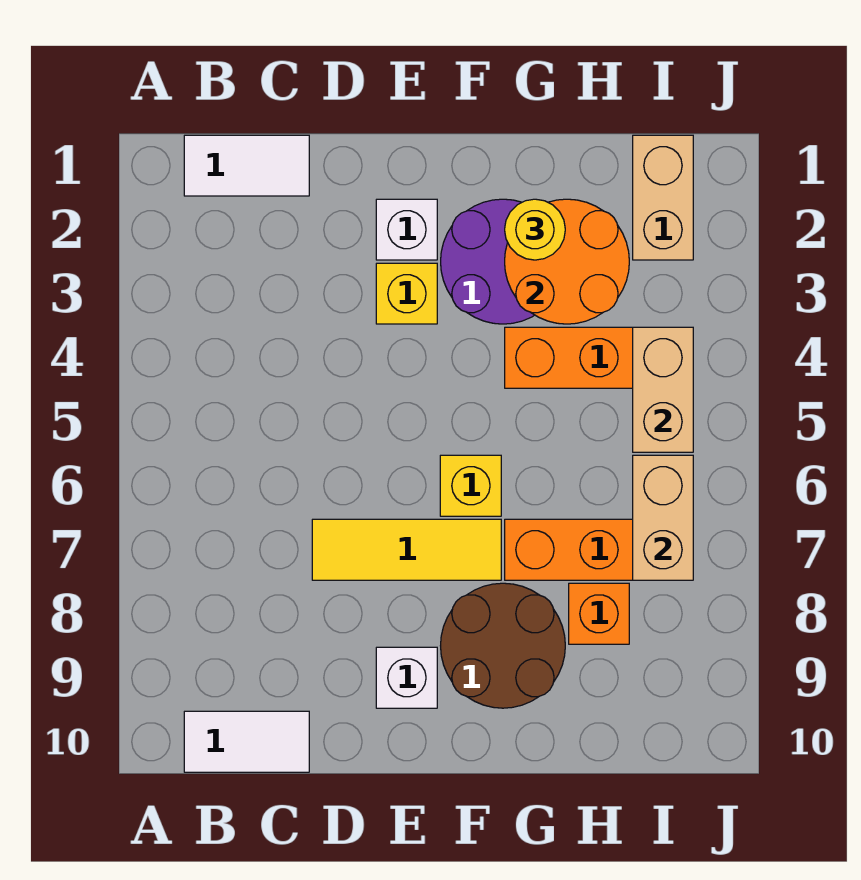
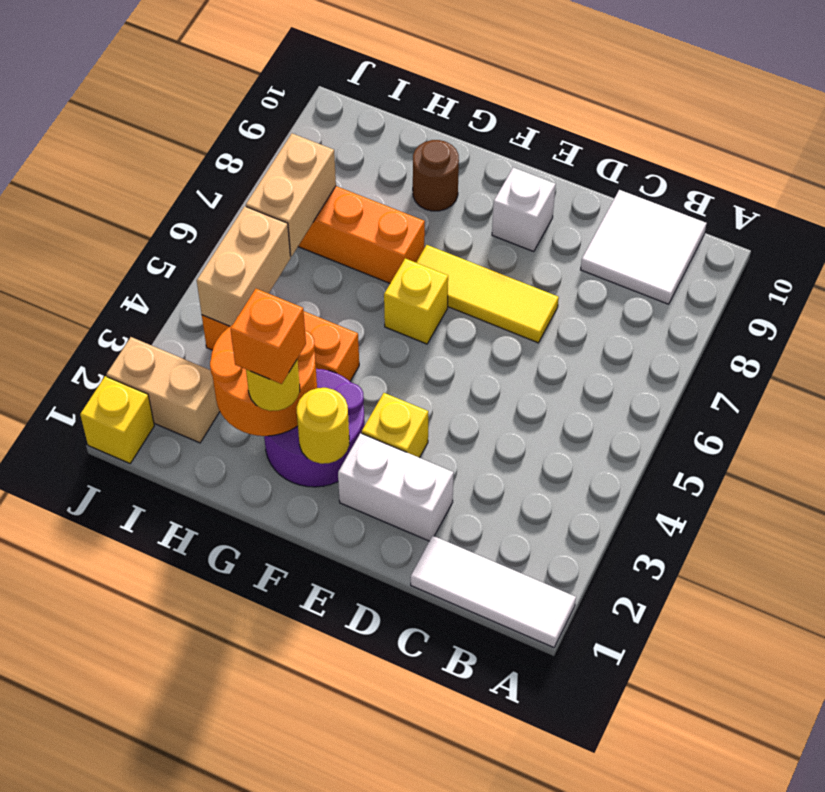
white tile B1:C1 level 1 -> white tile A1:C1 level 1
white tile B10:C10 level 1 -> white tile B9:C10 level 1
white brick E2 level 1 -> white brick D2:E2 level 1
none -> yellow round brick F2 level 2
brown round brick F8:G9 level 1 -> brown round brick G9 level 1
orange brick H8 level 1 -> orange brick G2 level 4
tan brick I1:I2 level 1 -> tan brick I2:J2 level 1
none -> yellow brick J1 level 1

